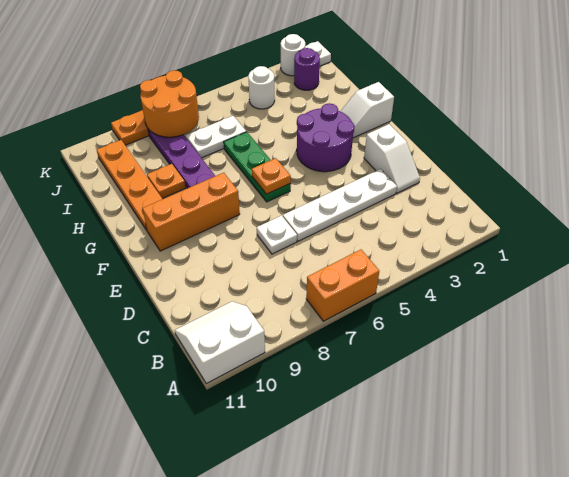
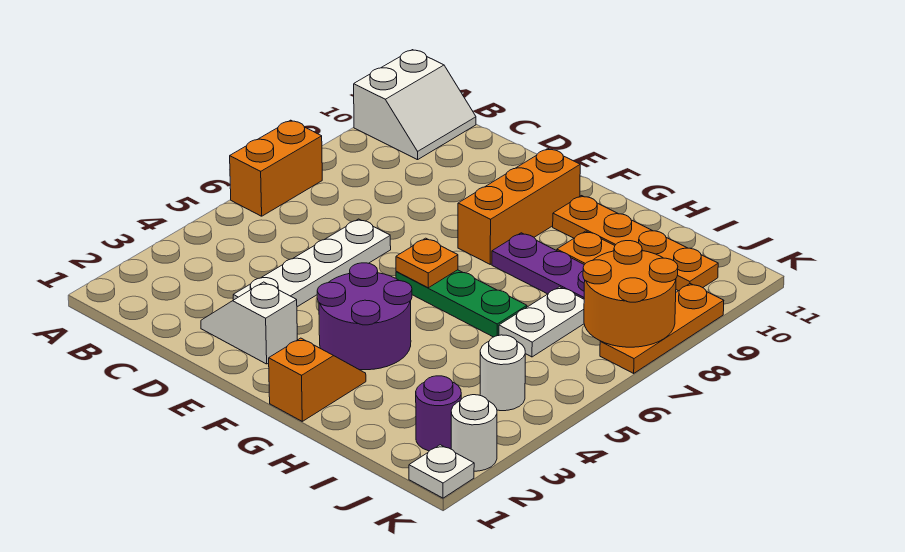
white plate D7 level 1 -> none
white slope G1:G2 level 1 top 1 -> orange slope G1:G2 level 1 top 1

